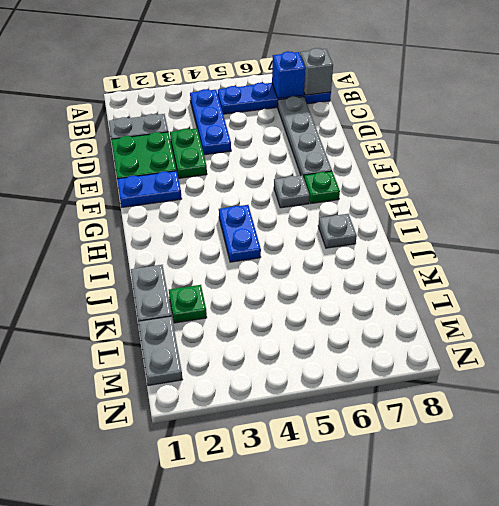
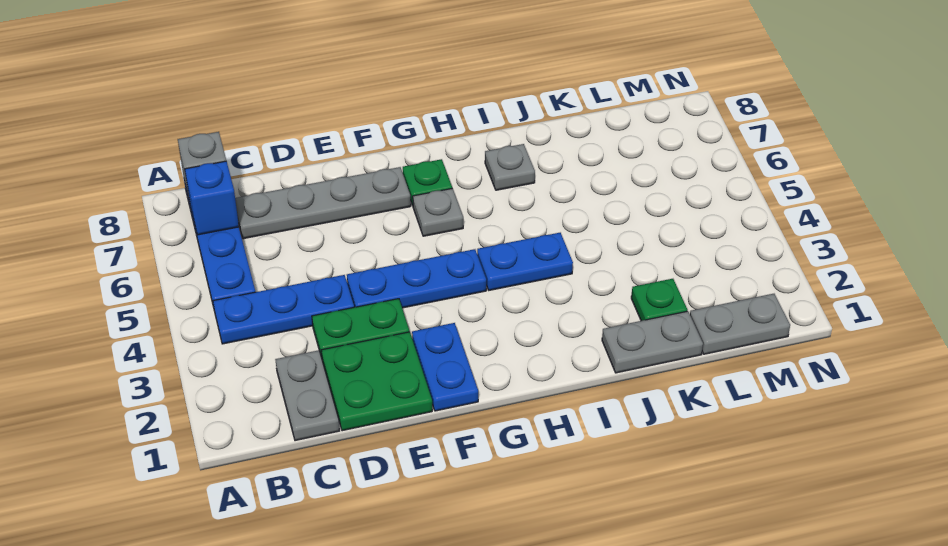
none -> blue plate E4:G4 level 1

